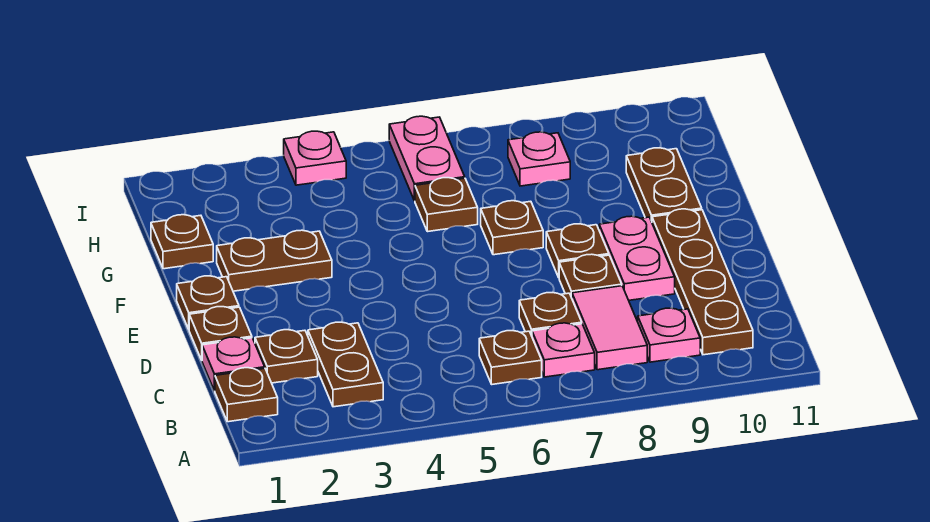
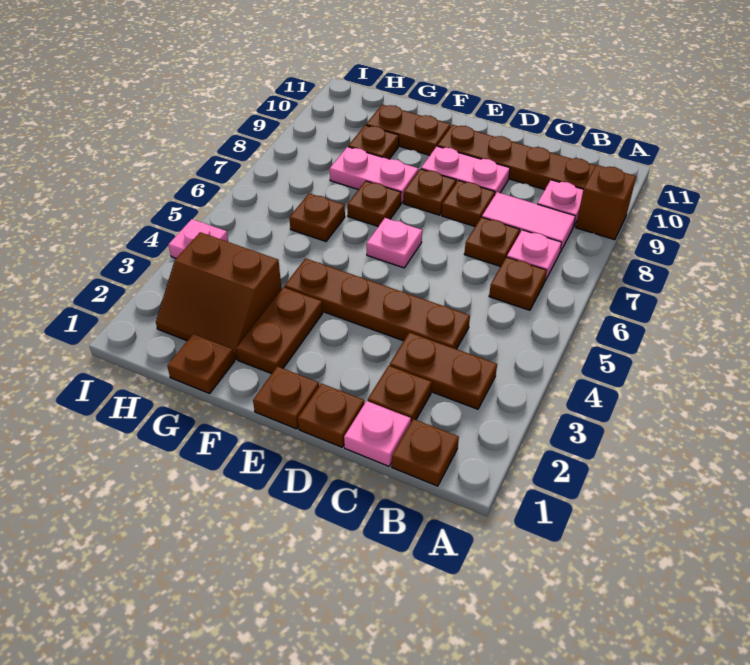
none -> brown brick A9 level 1
none -> brown plate C4:F4 level 1
none -> brown slope G2:H3 level 1 top 3
none -> brown plate G9 level 1
pink plate H6:I6 level 1 -> pink plate F8:G8 level 1
pink plate H8 level 1 -> pink plate E6 level 1

